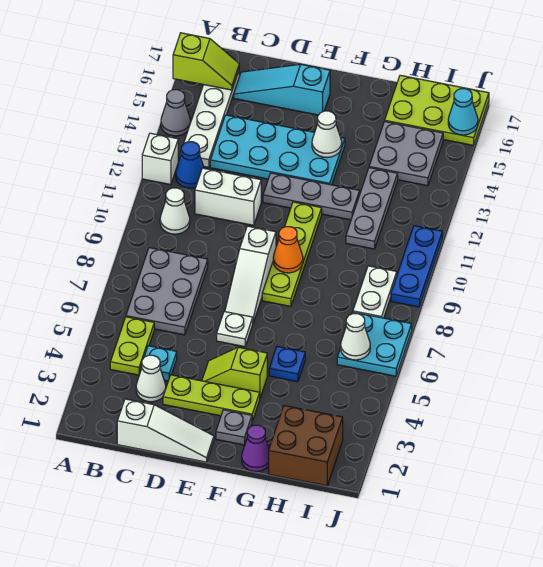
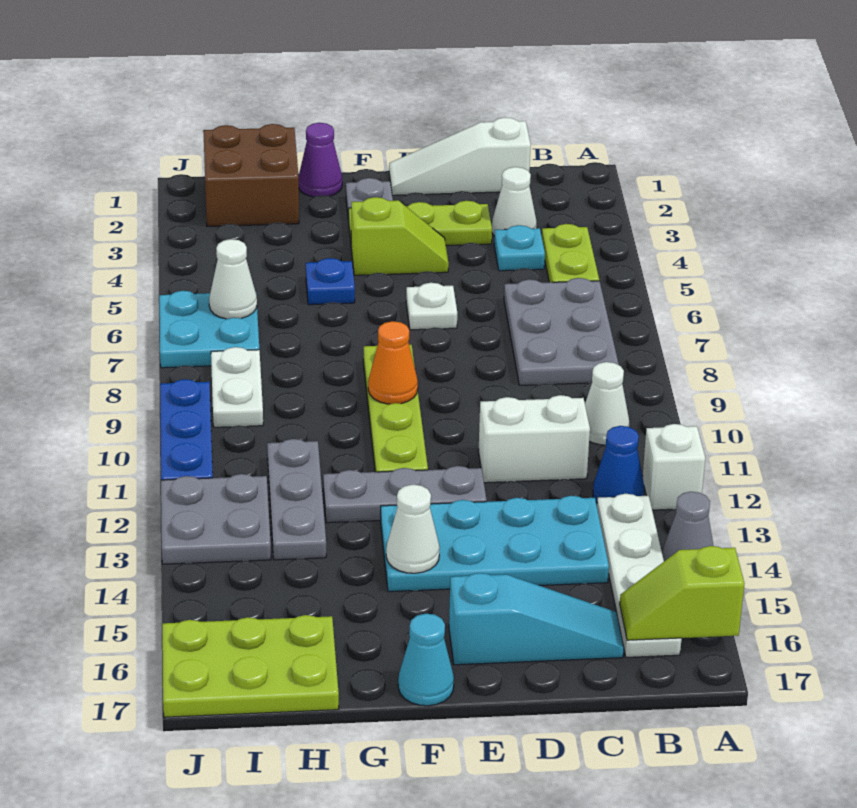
white slope E7:E9 level 1 top 9 -> none
grey plate H14:I15 level 1 -> grey plate I12:J13 level 1
cyan cone J16 level 2 -> cyan cone F17 level 1

